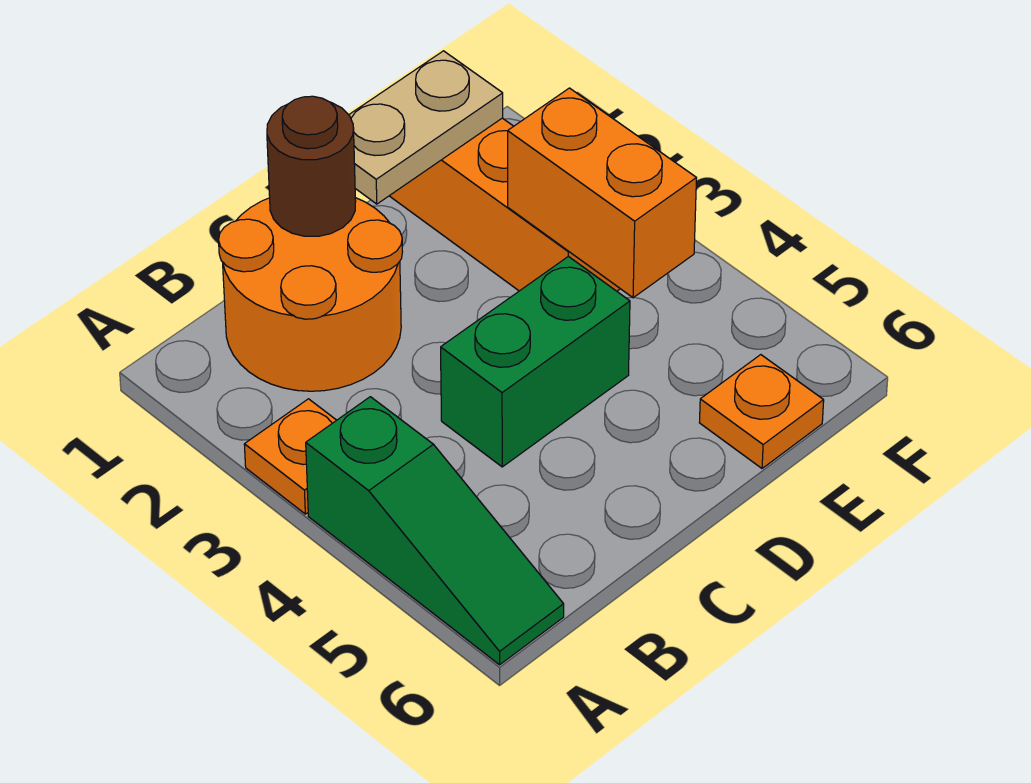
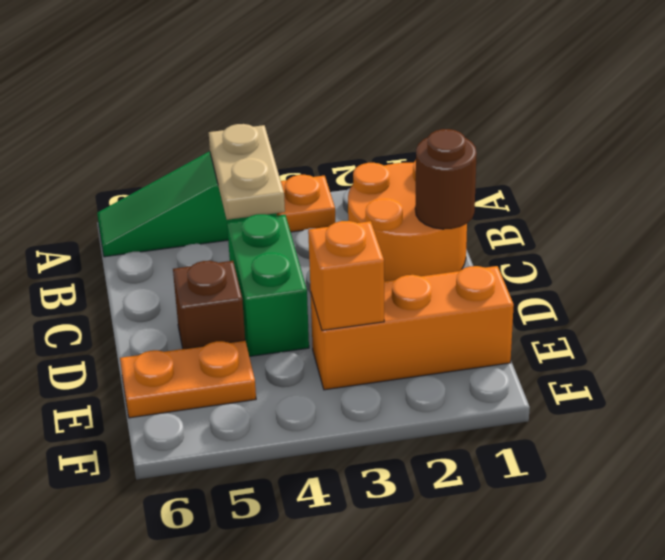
tan plate D1:E1 level 2 -> tan plate A4:B4 level 2
none -> brown brick D5 level 1
orange brick E3:E4 level 2 -> orange brick E3 level 2
orange plate E6 level 1 -> orange plate E5:E6 level 1

